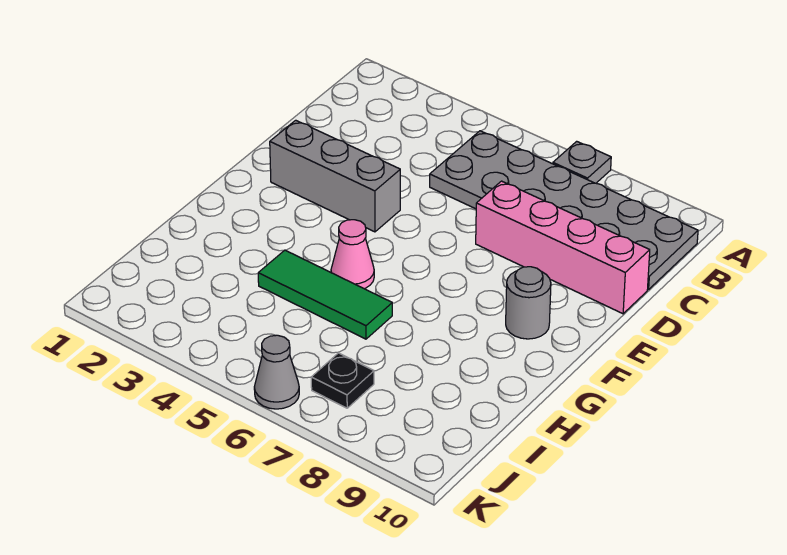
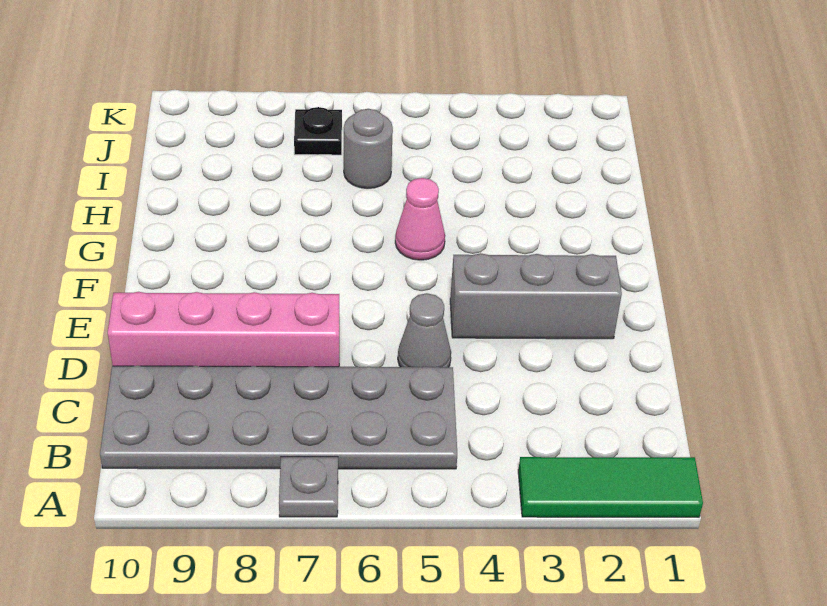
grey round brick F9 level 1 -> grey round brick I6 level 1
green tile H4:H6 level 1 -> green tile A1:A3 level 1
grey cone K6 level 1 -> grey cone D5 level 1

